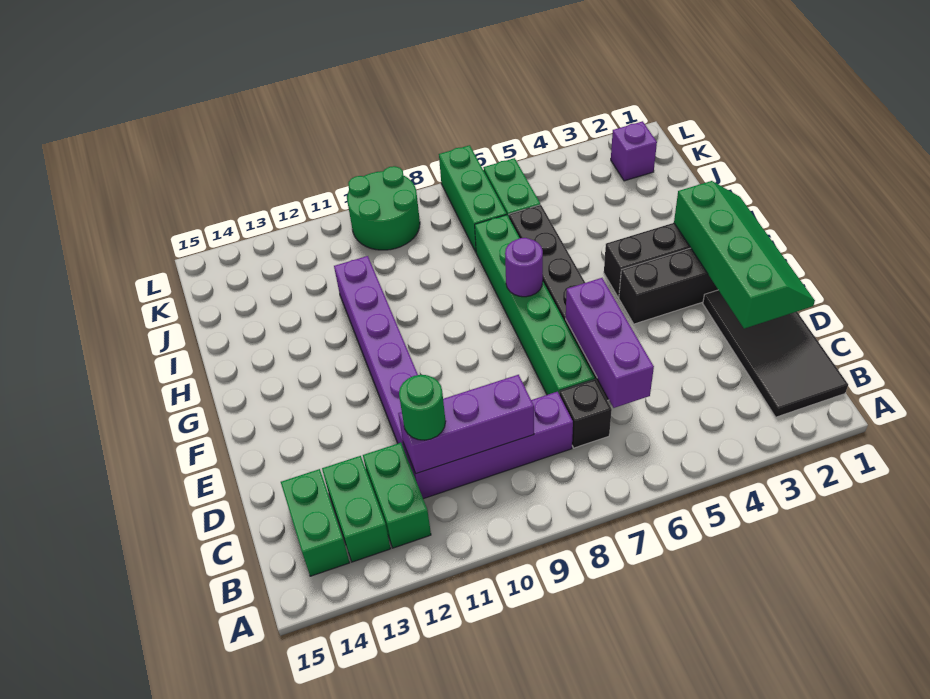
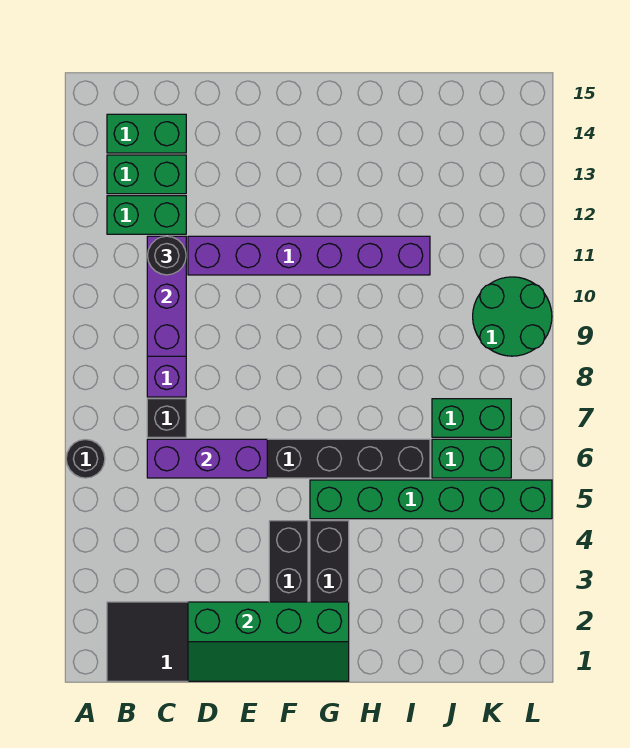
none -> black round brick A6 level 1
green round brick C11 level 3 -> black round brick C11 level 3
green brick D7:I7 level 1 -> green brick G5:L5 level 1
purple round brick G7 level 2 -> none
green brick J7:L7 level 1 -> green brick J7:K7 level 1
purple brick K2 level 1 -> none

